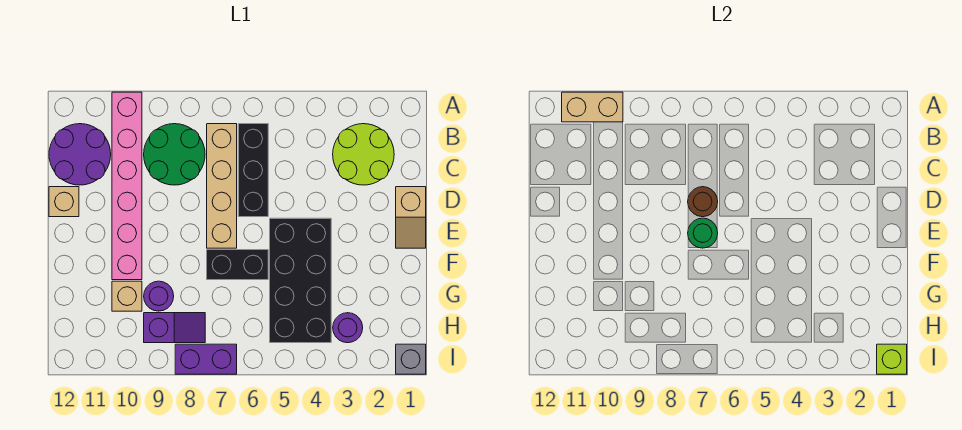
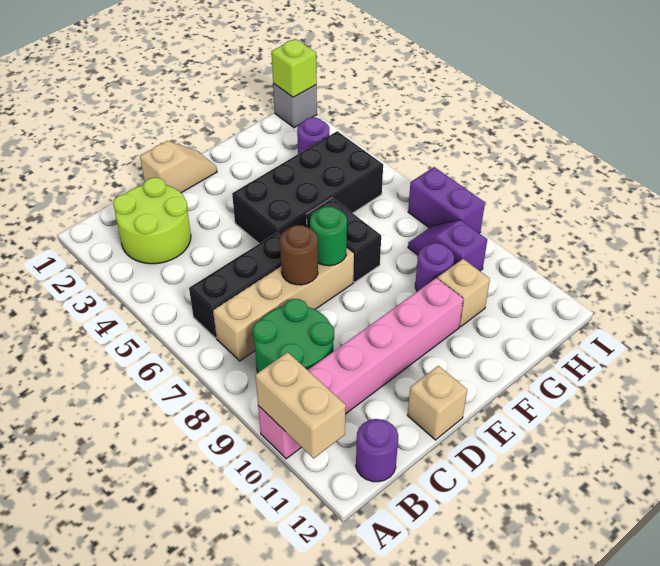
purple round brick B11:C12 level 1 -> purple round brick B12 level 1

